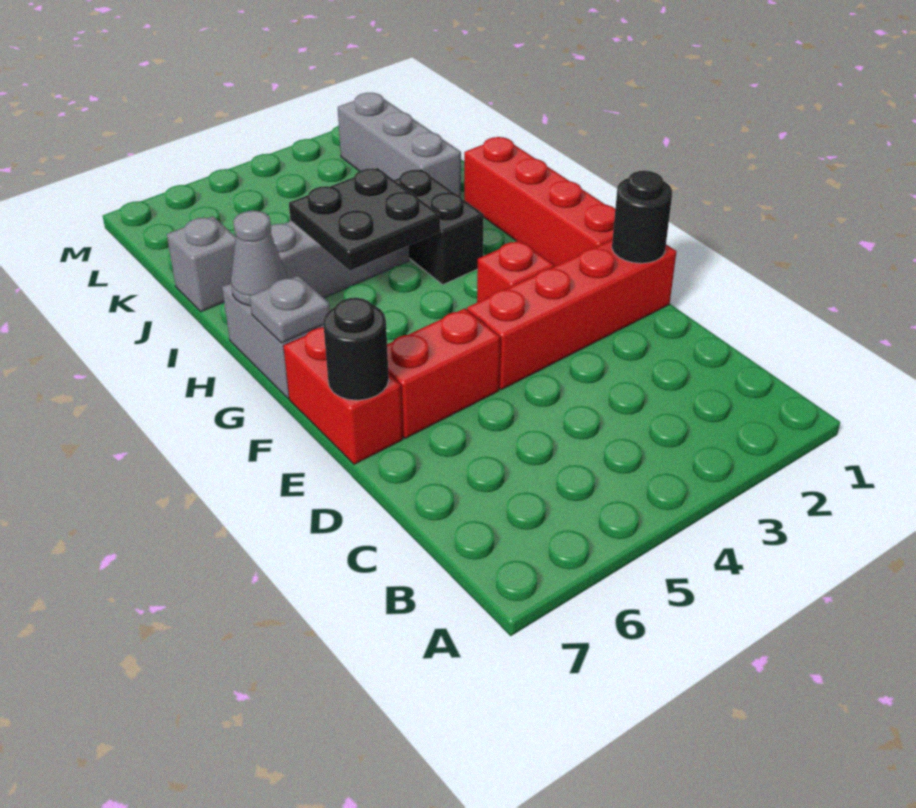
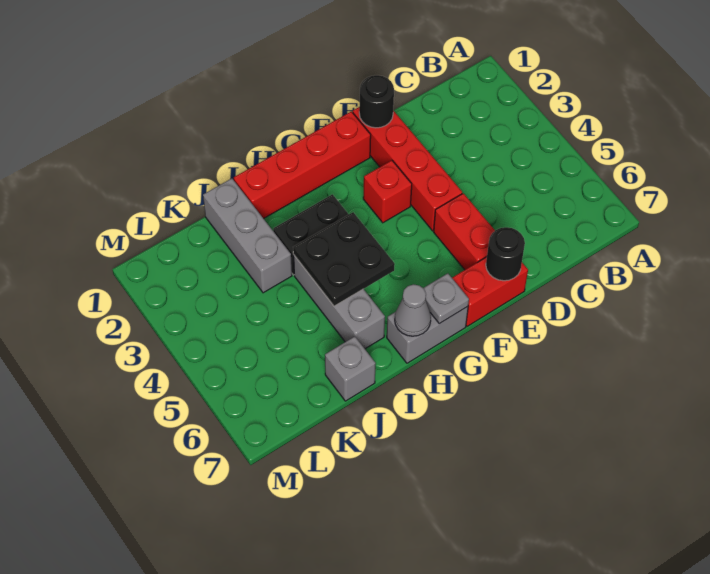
grey brick J2:L2 level 1 -> grey brick J1:J3 level 1

